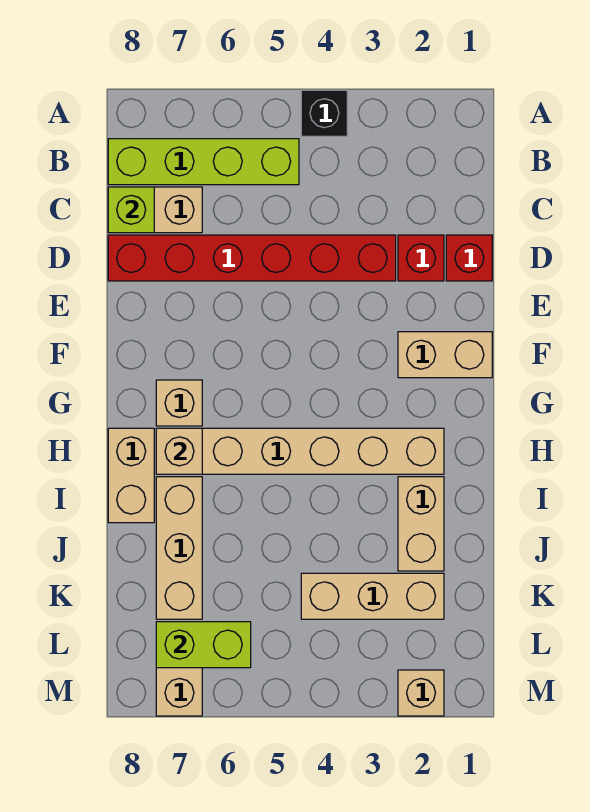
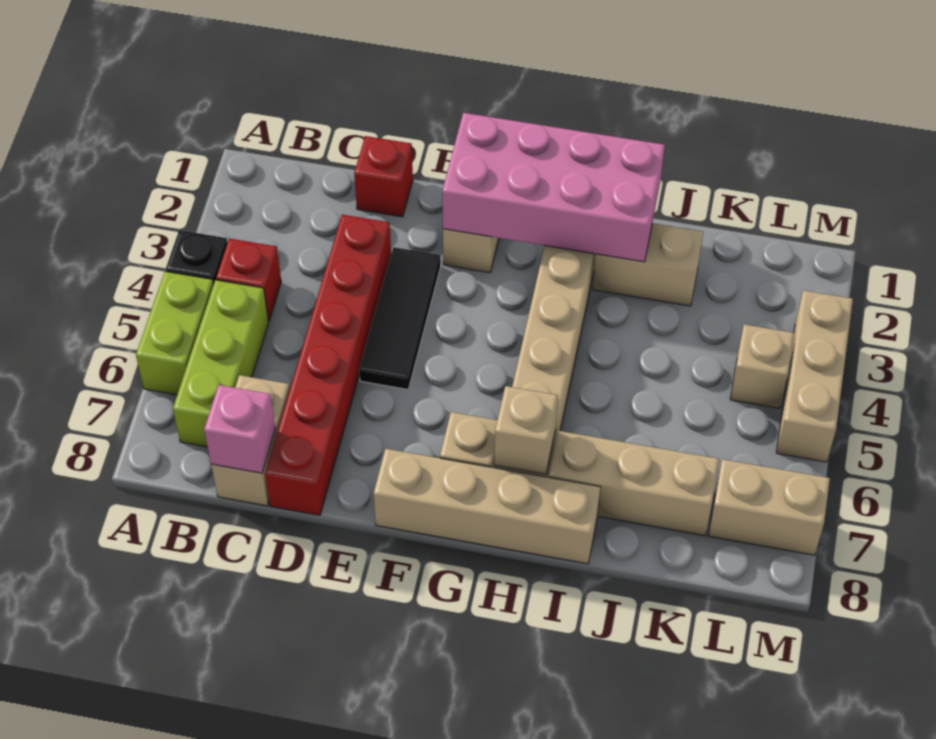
lime brick B5:B8 level 1 -> lime brick B5:B7 level 1
lime brick C8 level 2 -> pink brick C8 level 2
red brick D2 level 1 -> red brick B4 level 1
none -> black tile E3:E5 level 1
none -> pink brick F1:I2 level 2
tan brick H8:I8 level 1 -> tan brick F8:I8 level 1
tan brick K2:K4 level 1 -> tan brick M3:M5 level 1
lime brick L6:L7 level 2 -> lime brick A5:A6 level 1
tan brick M2 level 1 -> tan brick L4 level 1

